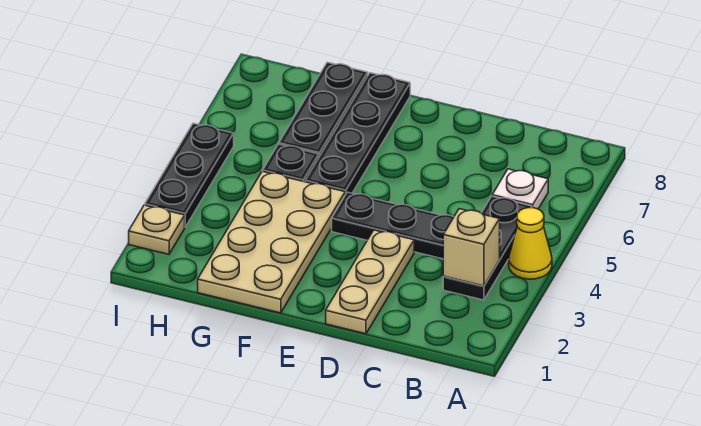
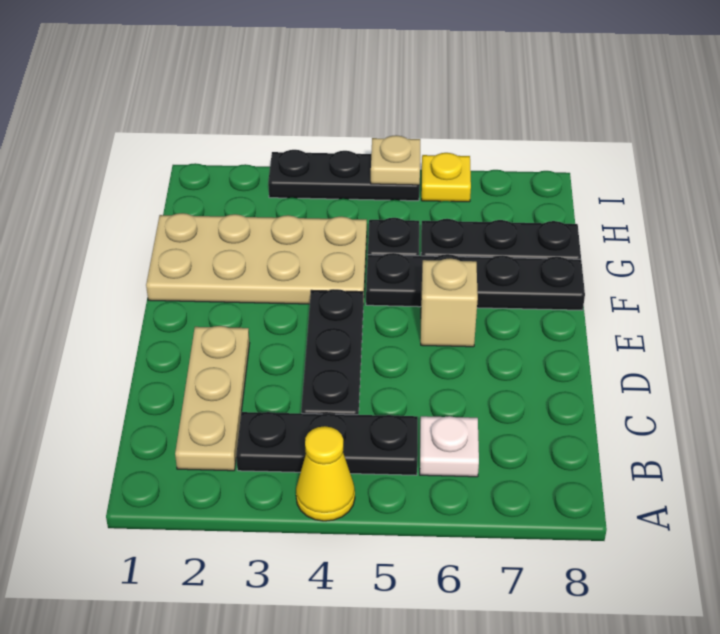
tan brick B3 level 2 -> tan brick E6 level 1
tan plate D1:D3 level 1 -> tan plate B2:D2 level 1
tan plate I2 level 1 -> tan plate I5 level 2
none -> yellow plate I6 level 1

